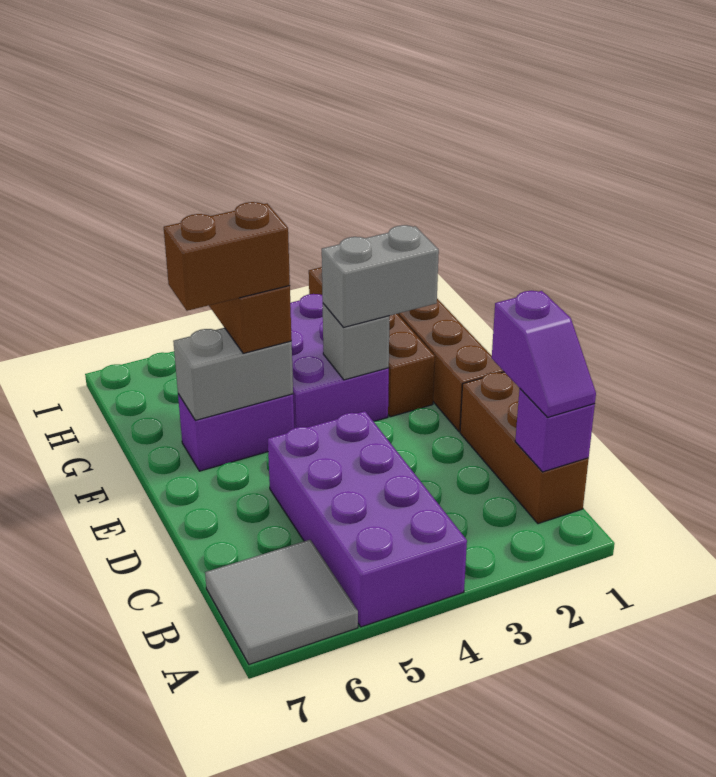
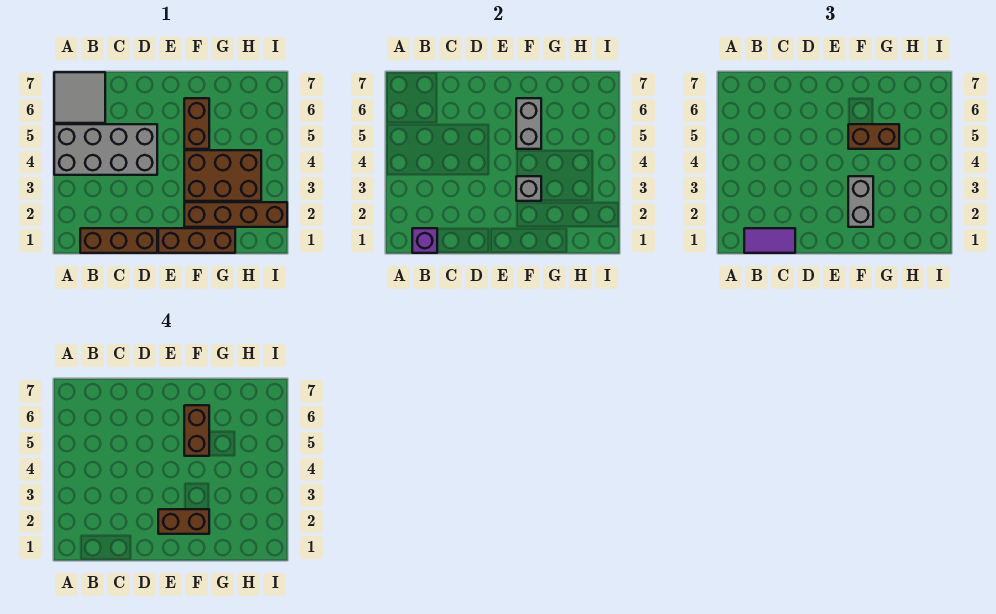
purple brick A4:D5 level 1 -> grey brick A4:D5 level 1
purple slope B1:C1 level 3 top C -> purple tile B1:C1 level 3
none -> brown brick E2:F2 level 4
purple brick F3:H4 level 1 -> brown brick F3:H4 level 1
purple brick F5:F6 level 1 -> brown brick F5:F6 level 1

